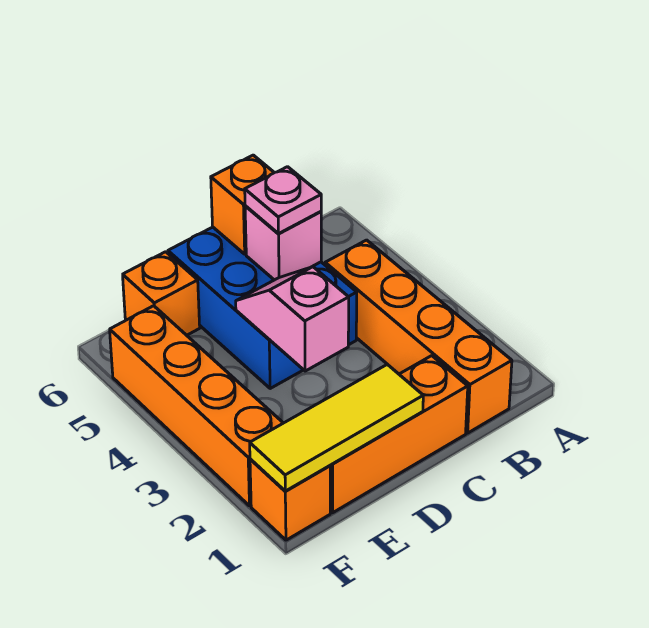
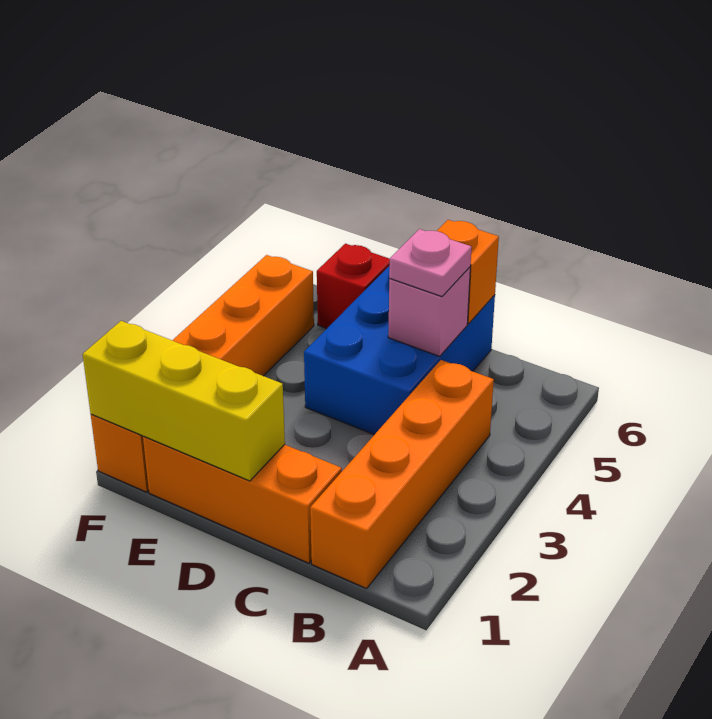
yellow tile D1:F1 level 2 -> yellow brick D1:F1 level 2
pink slope D3:D4 level 2 top 3 -> none
orange brick E6 level 1 -> red brick E6 level 1

